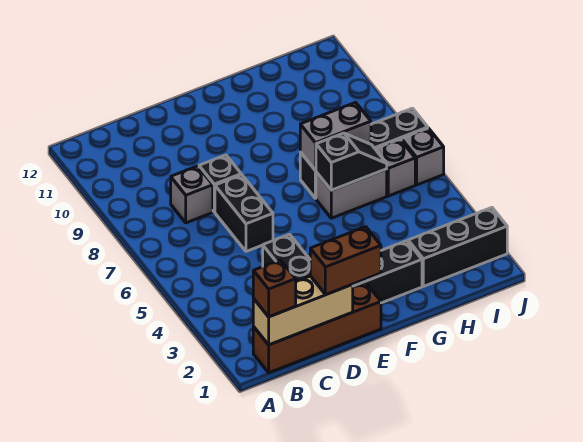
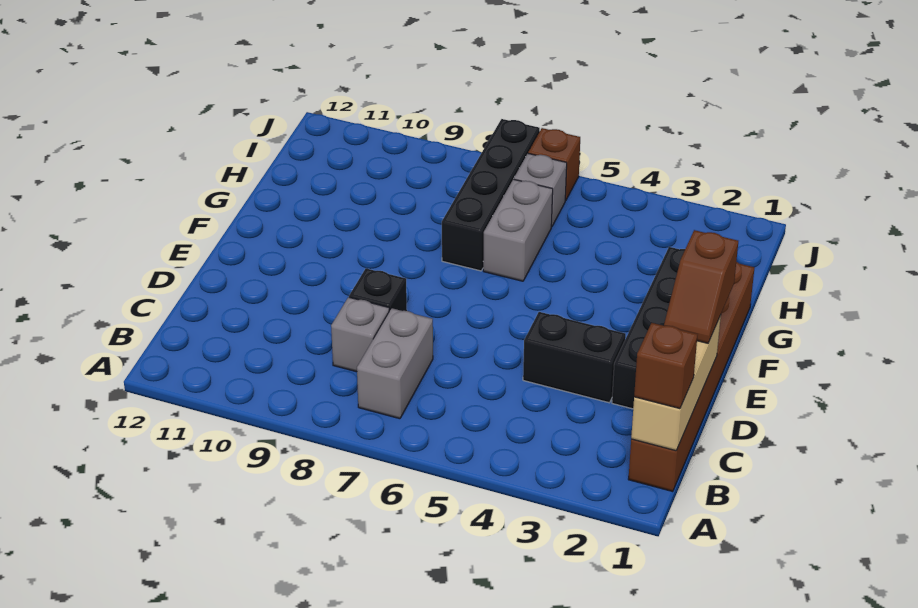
brown brick B1:E1 level 1 -> brown brick B1:G1 level 1
brown brick D1:E1 level 3 -> brown slope D1:E1 level 3 top E
black brick D6:D7 level 1 -> none
black slope G6:H6 level 2 top G -> none
grey brick G7:H7 level 2 -> grey brick B7:C7 level 1
black brick H2:J2 level 1 -> none
grey brick J6 level 1 -> brown brick J6 level 1

